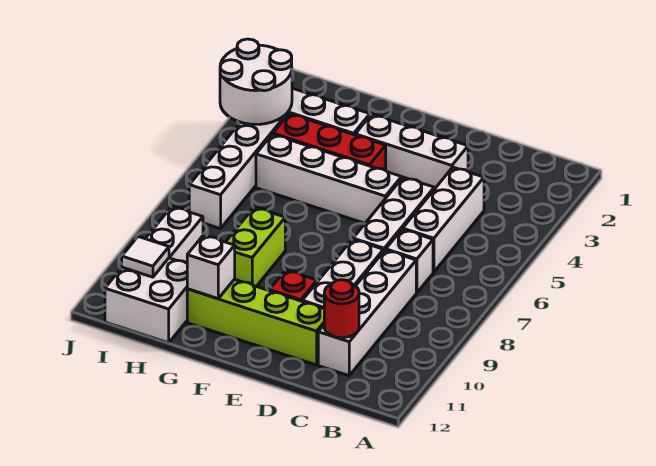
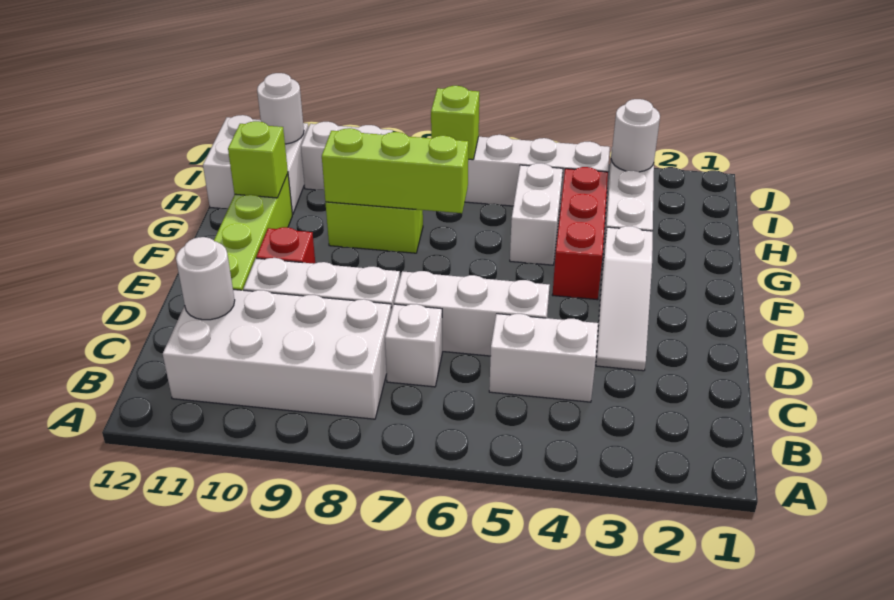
white brick C4:C6 level 1 -> white brick C4:C5 level 1
white brick C8:C11 level 1 -> white brick B8:C11 level 1
red round brick C11 level 2 -> white round brick C11 level 2
white brick D3:F3 level 1 -> white slope D3:F3 level 1 top F
white brick E5:H5 level 1 -> white brick G5:H5 level 1
none -> lime brick G7:G9 level 2
white brick G11 level 2 -> lime brick G11 level 2
white round brick I3:J4 level 2 -> white round brick I3 level 2
none -> lime brick I7 level 2
white tile I11 level 2 -> white round brick I11 level 2

